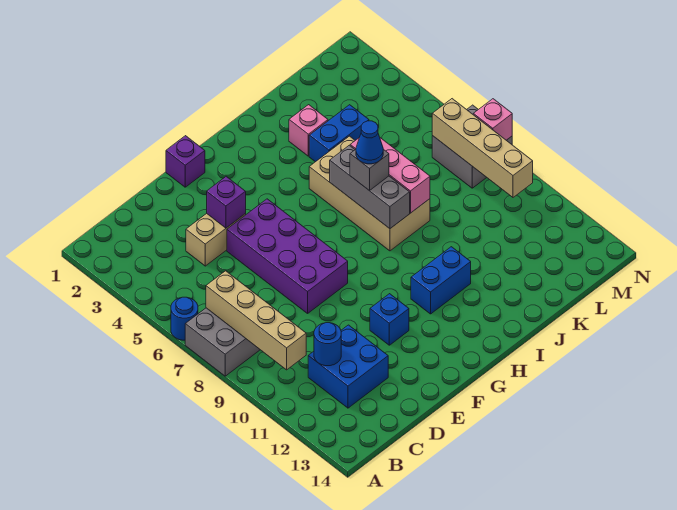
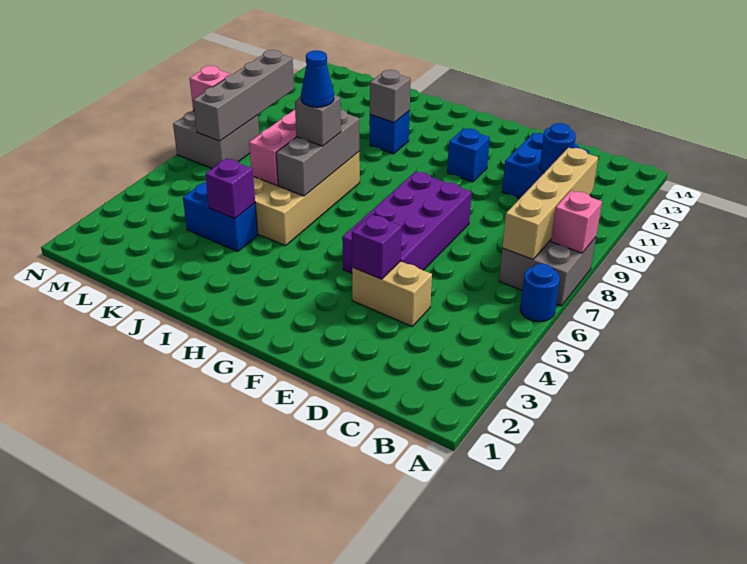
purple brick F1 level 1 -> purple brick J4 level 2
blue brick H11:I11 level 1 -> blue brick I11 level 1
none -> grey brick I11 level 2
pink brick J3 level 1 -> pink brick A8 level 2
tan brick M7:M10 level 2 -> grey brick M7:M10 level 2

